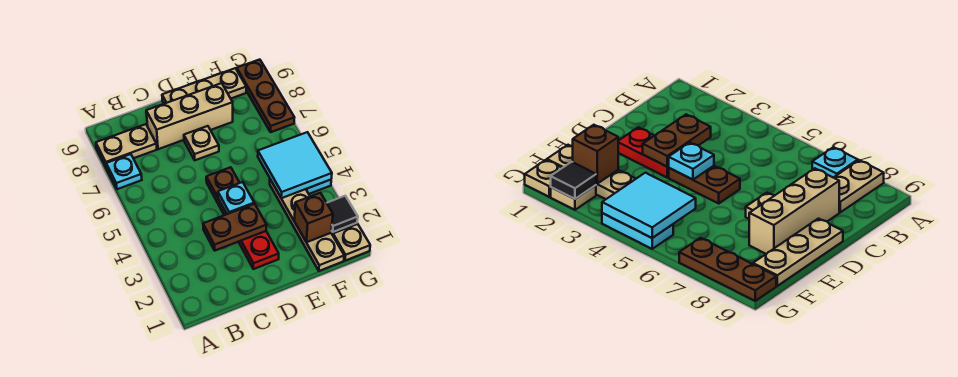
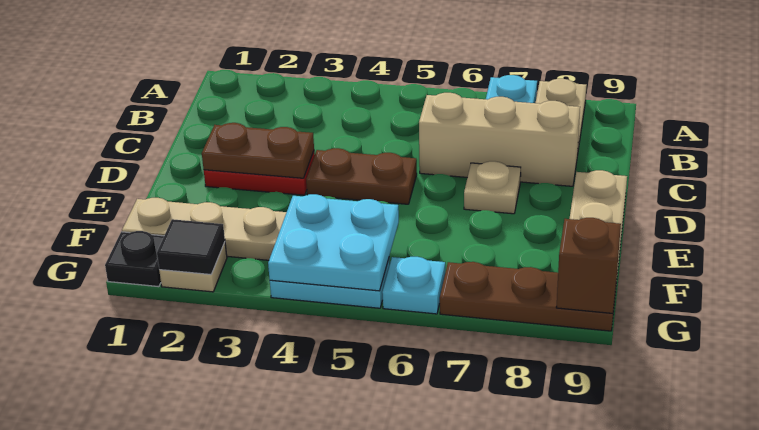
brown plate C3:D3 level 2 -> brown plate D2:D3 level 2
tan brick C8:E8 level 1 -> tan brick C6:C8 level 1
cyan plate D4 level 2 -> cyan plate G6 level 1
brown brick F2 level 2 -> brown brick G9 level 2
cyan tile F4:G5 level 2 -> cyan plate F4:G5 level 2
tan plate G1 level 1 -> black plate G1 level 1

